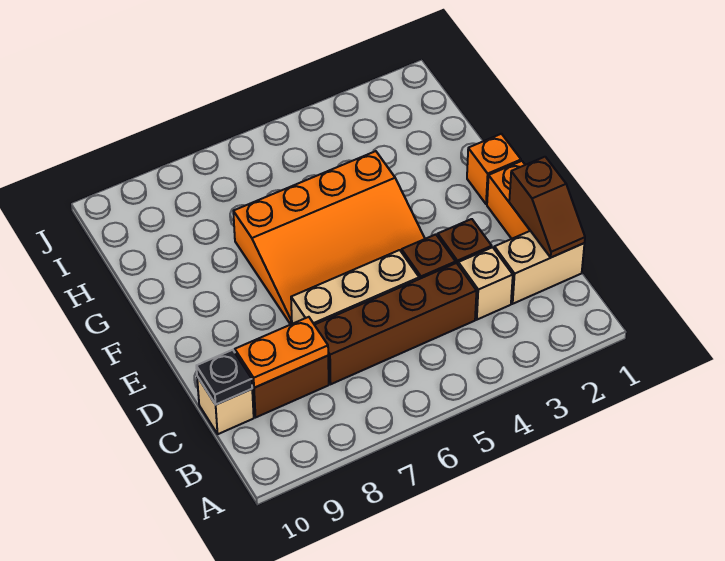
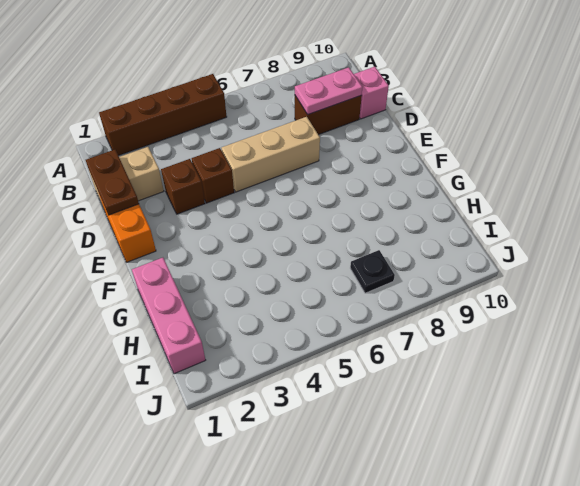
brown slope C1:D1 level 2 top D -> brown plate C1:D1 level 2
tan brick C3 level 1 -> none
brown brick C4:C7 level 1 -> brown brick A2:A5 level 1
orange plate C8:C9 level 2 -> pink plate C8:C9 level 2
tan brick C10 level 1 -> pink brick C10 level 1
black plate C10 level 2 -> black plate I7 level 1
orange slope E4:G7 level 1 top G -> none
orange brick F1 level 1 -> none
none -> pink brick G1:I1 level 1

